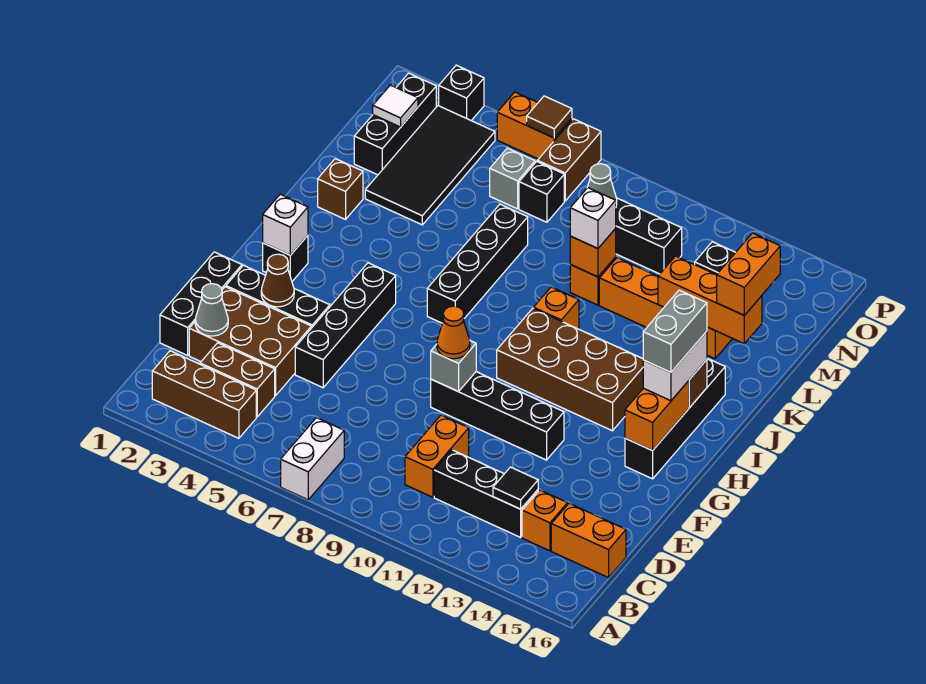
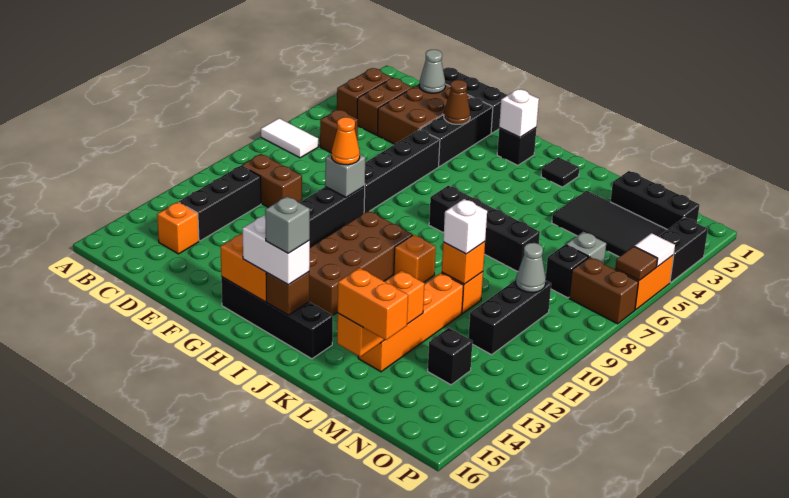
white brick A7:B7 level 1 -> white tile A7:B7 level 1
brown brick B2:B4 level 1 -> brown brick B3:B4 level 1
orange brick C10:D10 level 1 -> brown brick C10:D10 level 1
black tile C13 level 2 -> black tile J2 level 1
orange brick C15:C16 level 1 -> none
black brick E5:H5 level 1 -> black brick F5:F8 level 1
grey brick H15:I15 level 4 -> grey brick I15 level 4
brown brick K2 level 1 -> brown brick C6 level 1
white tile N2 level 2 -> white tile P5 level 2
black brick P3 level 1 -> black brick P3:P4 level 1

